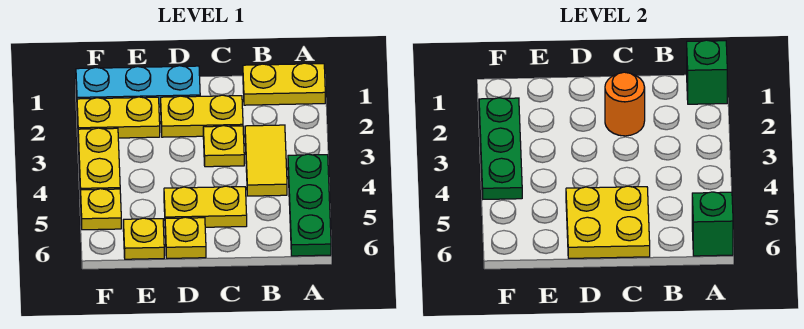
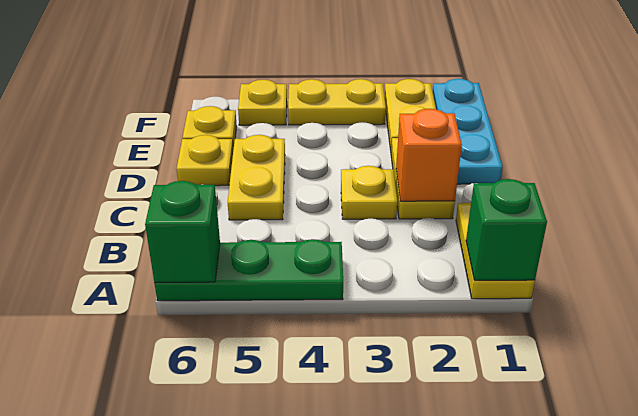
yellow tile B3:B4 level 1 -> none
orange round brick C2 level 2 -> orange brick C2 level 2
yellow plate C5:D6 level 2 -> none
green plate F2:F4 level 2 -> none

